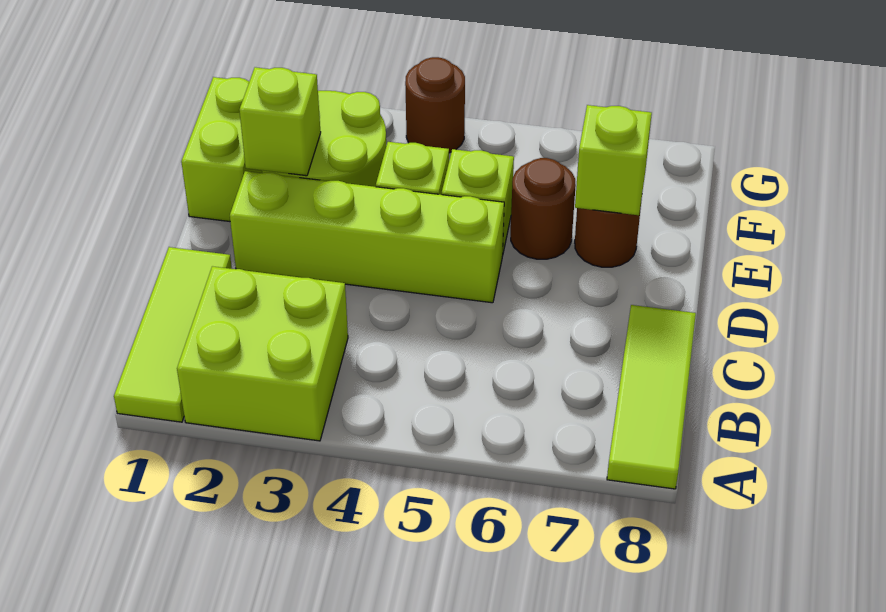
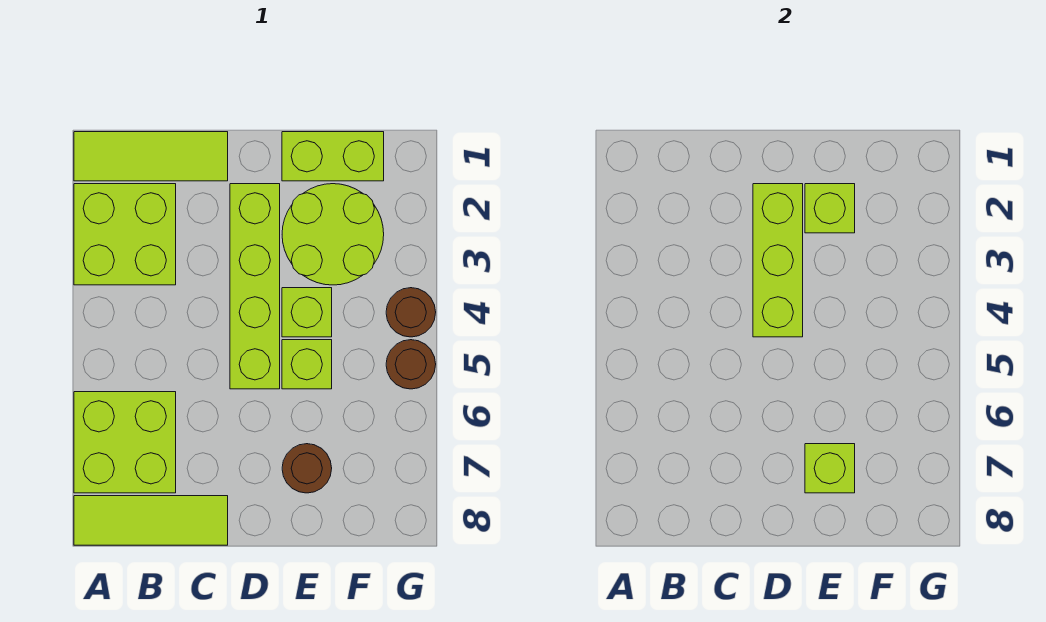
none -> lime brick A6:B7 level 1
none -> lime brick D2:D4 level 2
brown round brick E6 level 1 -> brown round brick G5 level 1

